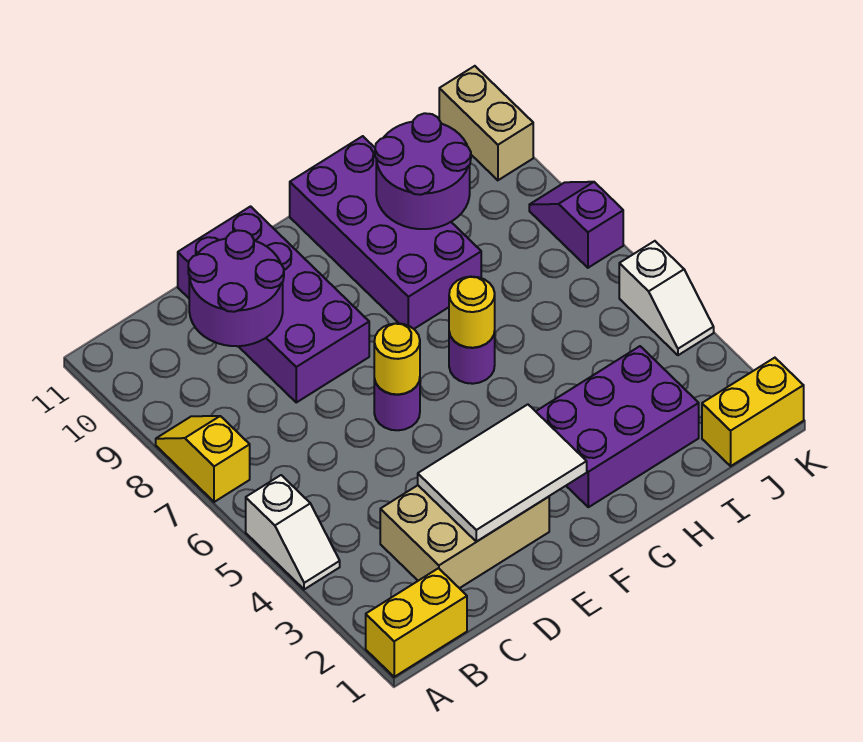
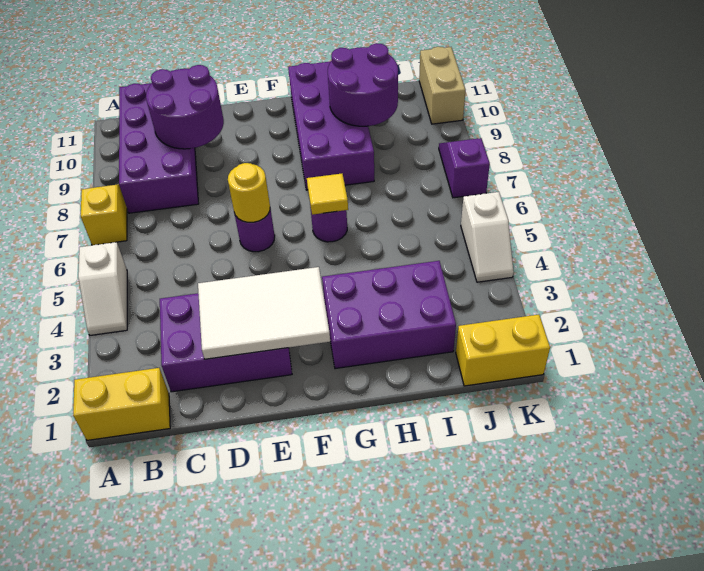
tan brick C2:E3 level 1 -> purple brick C2:E3 level 1
purple brick D8:E11 level 1 -> purple brick B8:C11 level 1
yellow round brick G6 level 2 -> yellow tile G6 level 2

